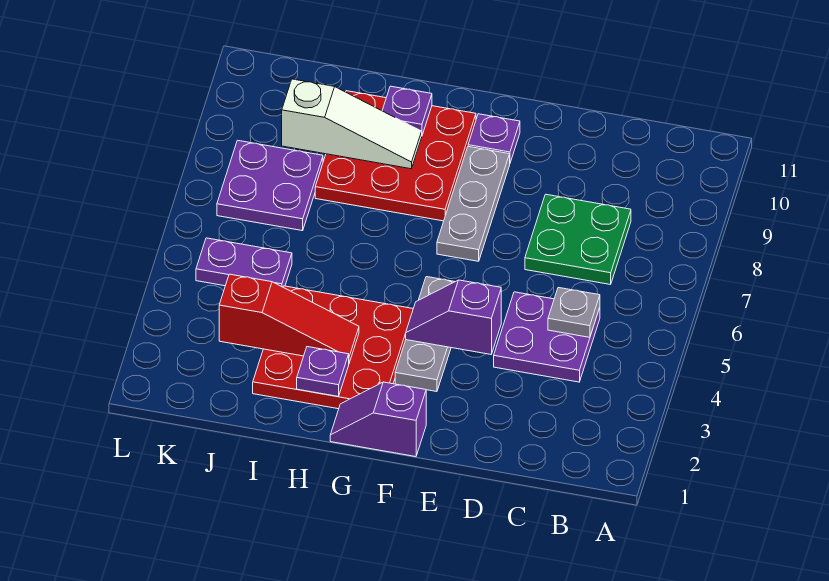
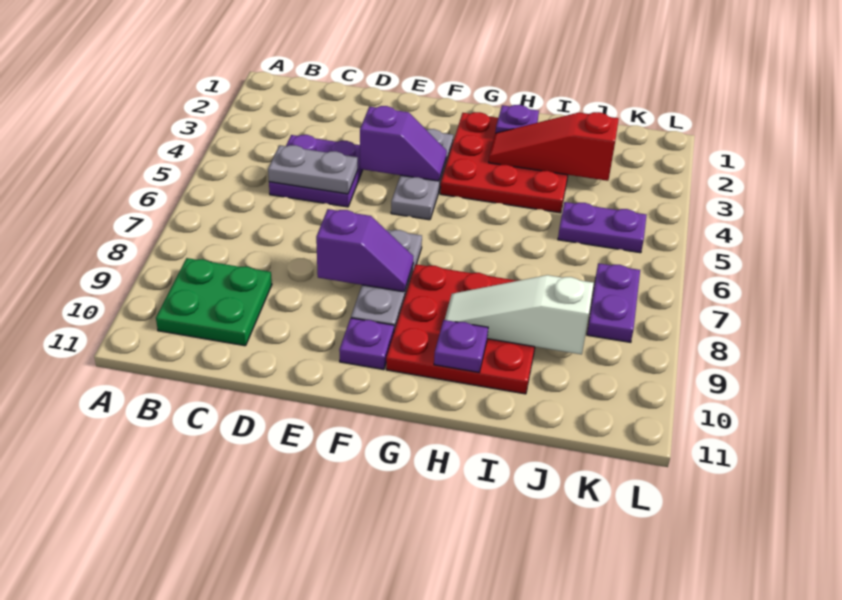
grey plate C5 level 2 -> grey plate C5:D5 level 2
green plate C7:D8 level 1 -> green plate B9:C10 level 1
purple slope F1:G1 level 1 top F -> purple slope E8:F8 level 2 top E
purple plate J7:K8 level 1 -> purple plate K7:K8 level 1

